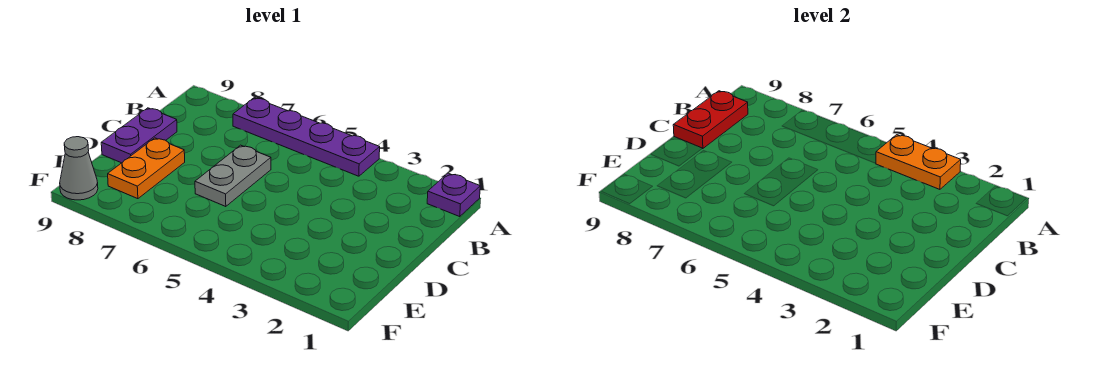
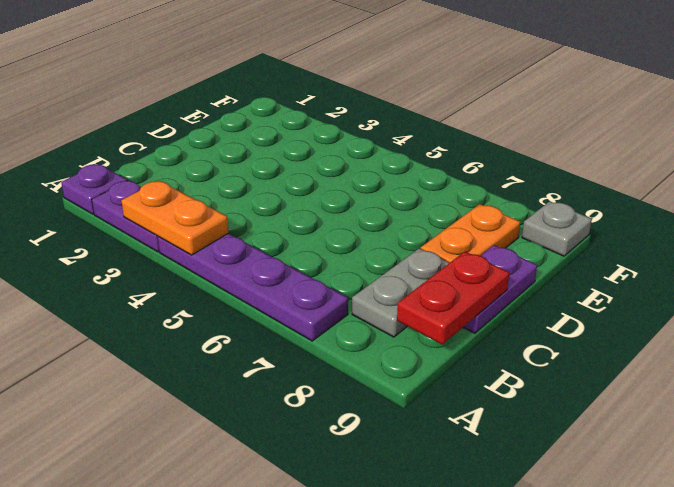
none -> purple plate A2:A3 level 1
grey plate C6:D6 level 1 -> grey plate B8:C8 level 1
grey cone F9 level 1 -> grey plate F9 level 1

